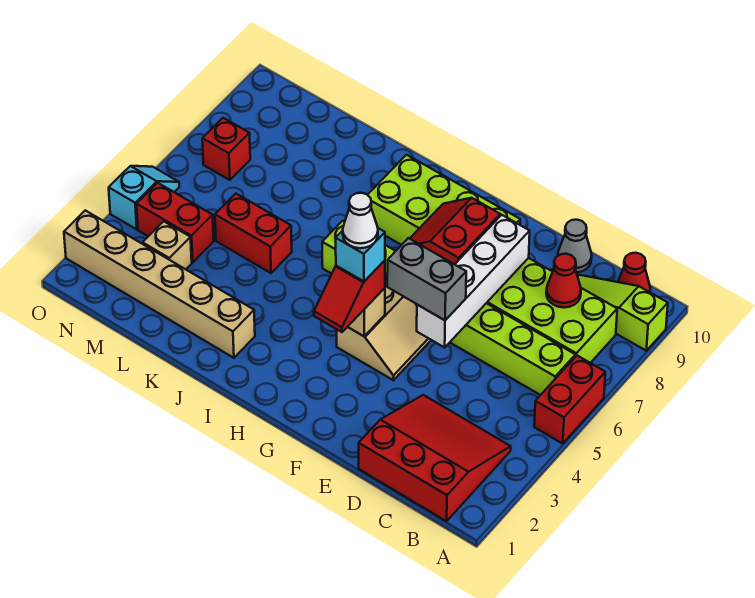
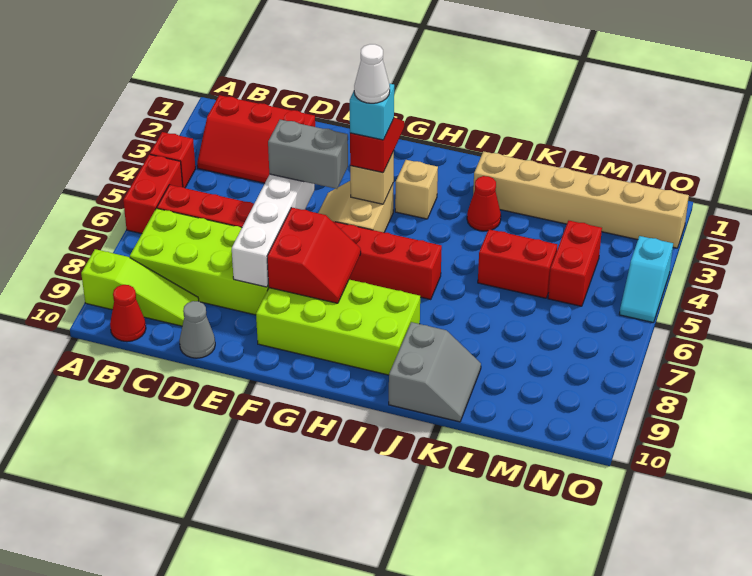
red slope B1:D3 level 1 top 1 -> red slope B2:D3 level 1 top 2
lime brick B6:I6 level 1 -> red brick B6:I6 level 1
red cone C8 level 2 -> red cone J3 level 1
none -> grey slope J9:K10 level 1 top J
tan brick M3 level 1 -> tan brick H3 level 1
red brick M4:N4 level 1 -> red brick M4:M5 level 1
red brick N7 level 1 -> red brick A4 level 1

